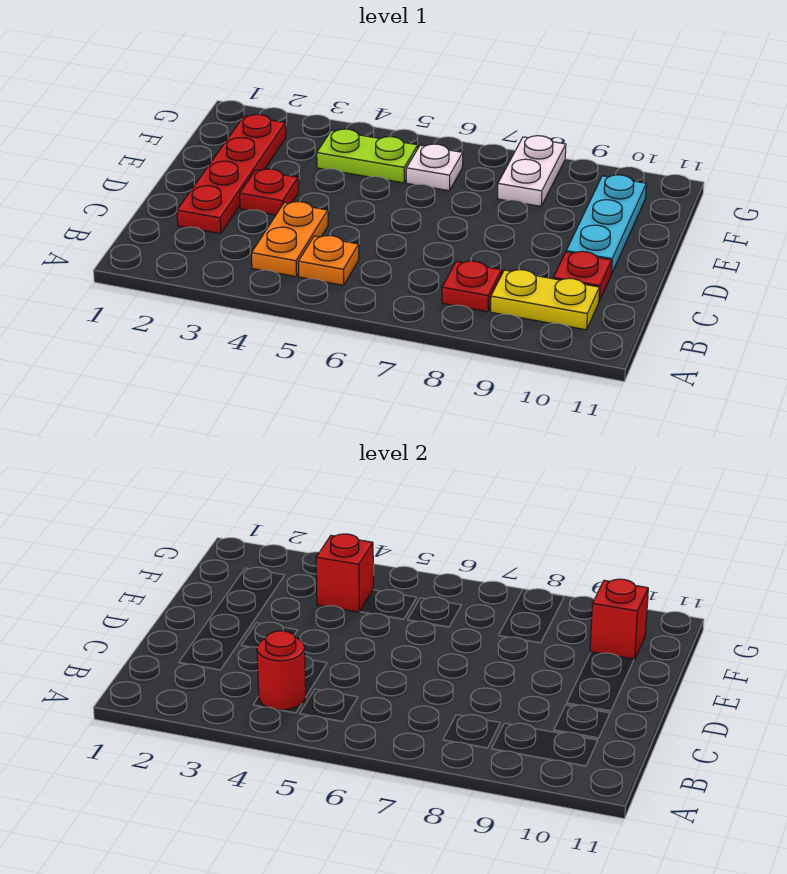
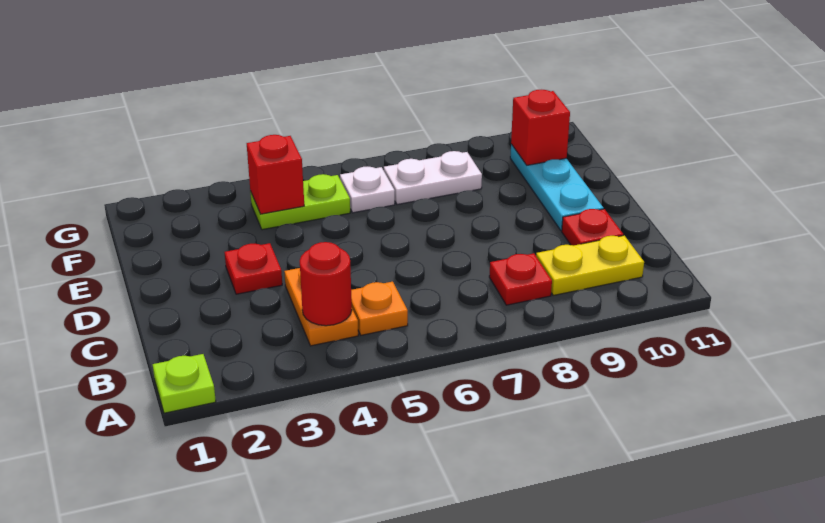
none -> lime plate A1 level 1
red plate C2:F2 level 1 -> none
white plate F8:G8 level 1 -> white plate F7:F8 level 1

